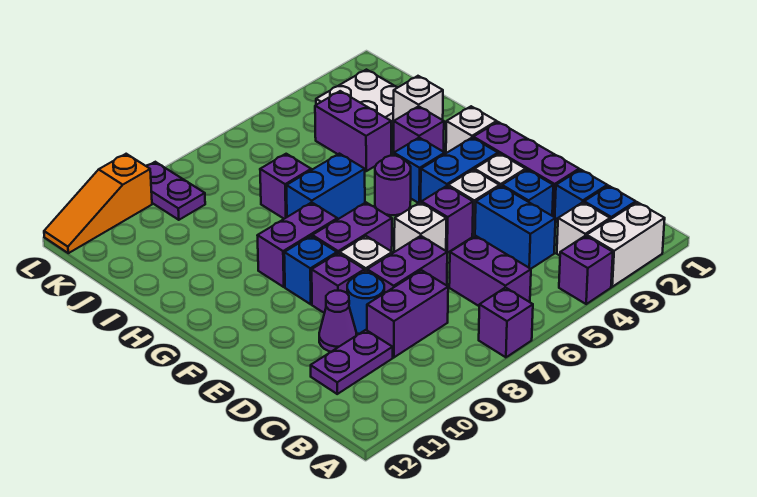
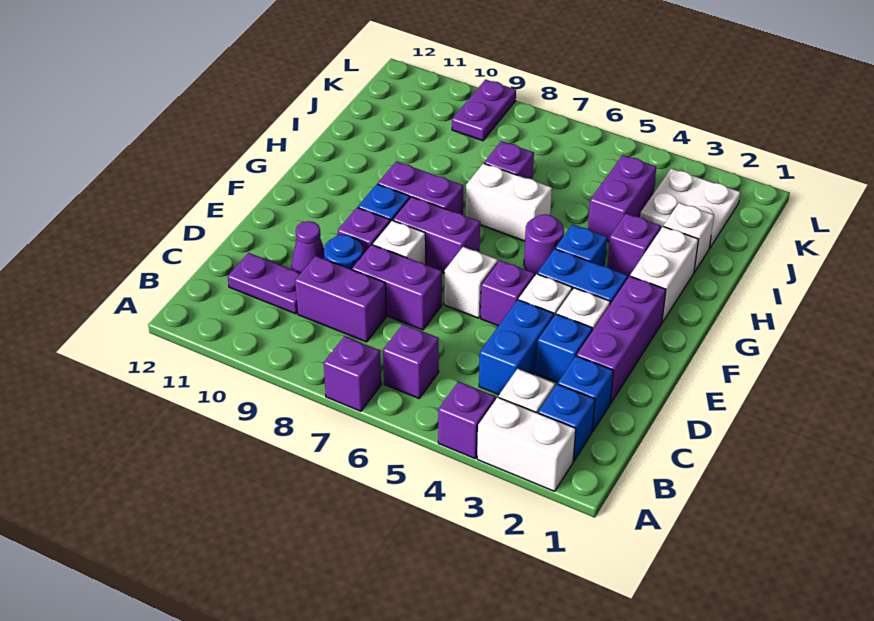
purple brick B6:C6 level 1 -> purple brick B6 level 1
white brick G2 level 1 -> white brick G2:H2 level 1
blue brick H6:H7 level 1 -> white brick H6:H7 level 1
orange slope L10:L12 level 1 top 10 -> none

